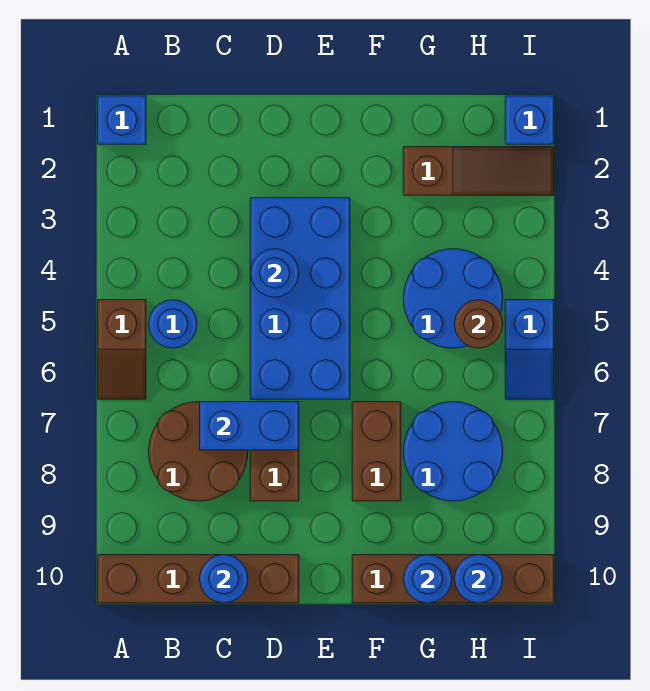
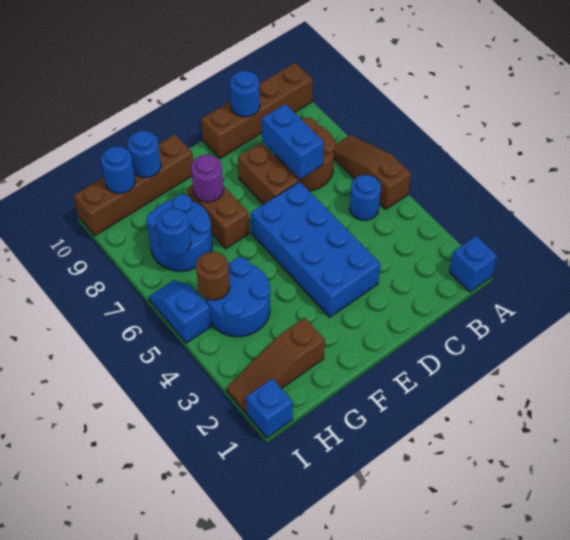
brown slope A5:A6 level 1 top 5 -> brown slope A5:A7 level 1 top 5
blue brick C7:D7 level 2 -> blue brick C7:C8 level 2
blue round brick D4 level 2 -> blue round brick H7 level 2
none -> purple round brick F8 level 2

